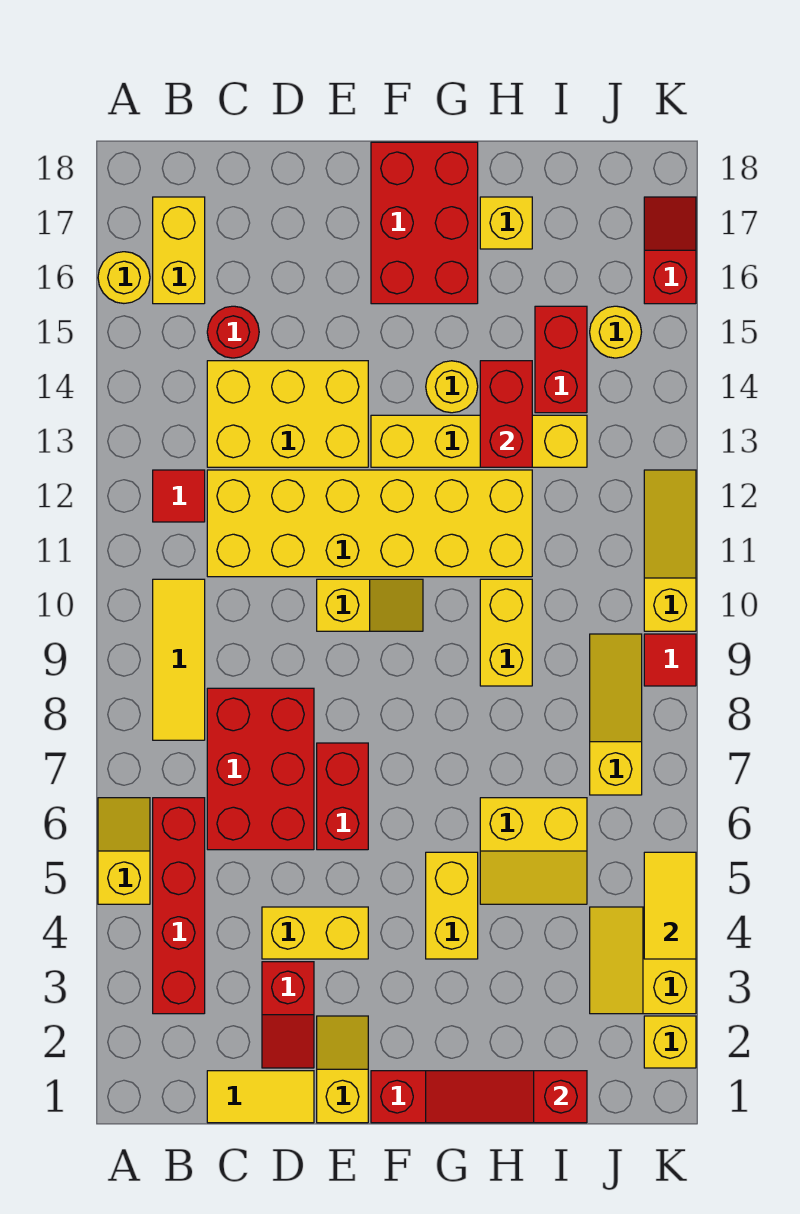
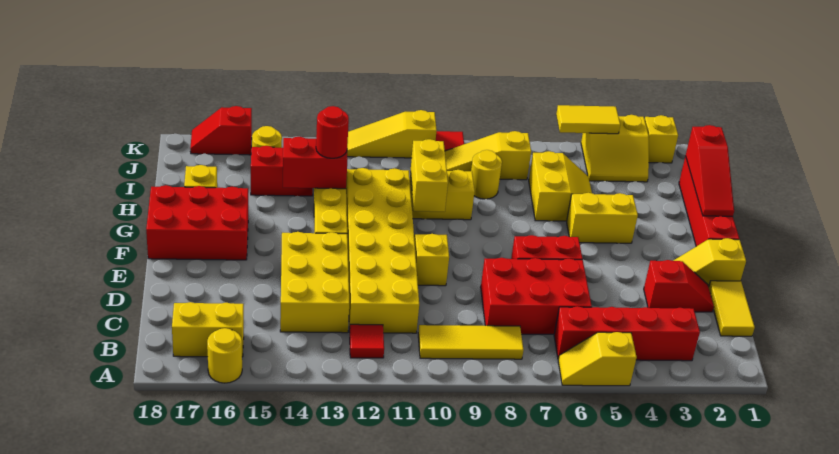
red round brick C15 level 1 -> red round brick H13 level 3
yellow brick D4:E4 level 1 -> yellow brick G10:H10 level 2
yellow round brick G14 level 1 -> yellow round brick I8 level 1

